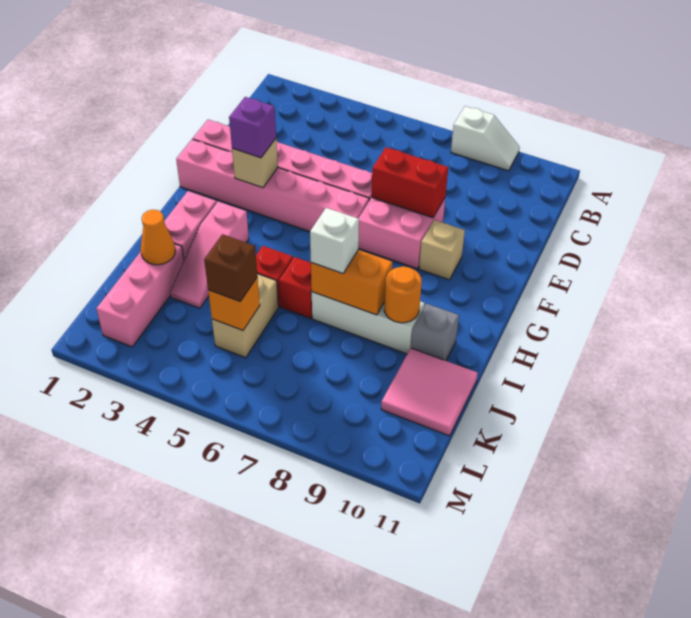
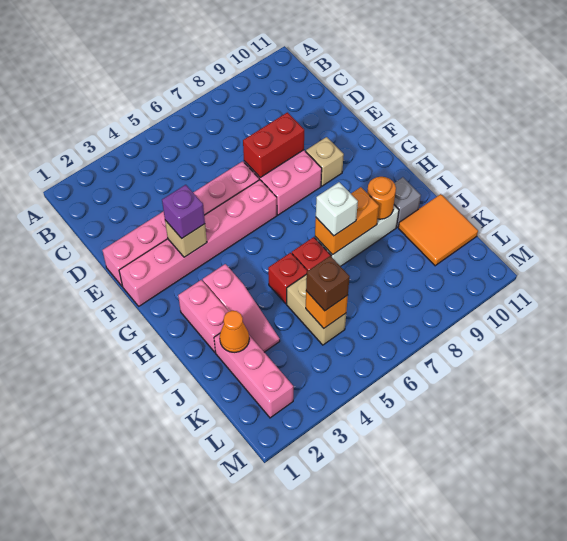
white slope A8:A9 level 1 top 8 -> none
pink tile J10:K11 level 1 -> orange tile J10:K11 level 1

